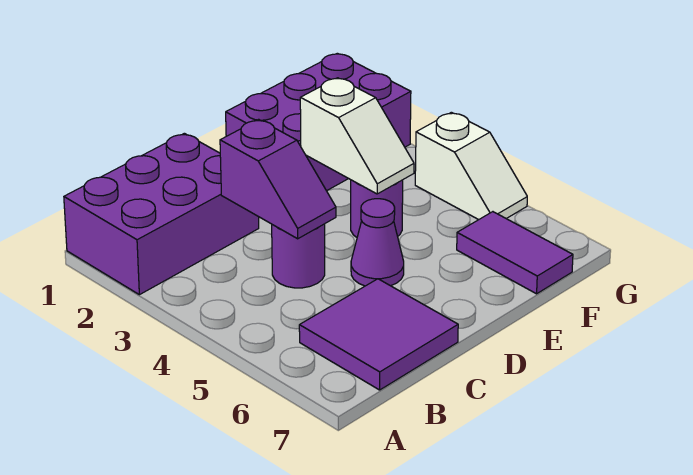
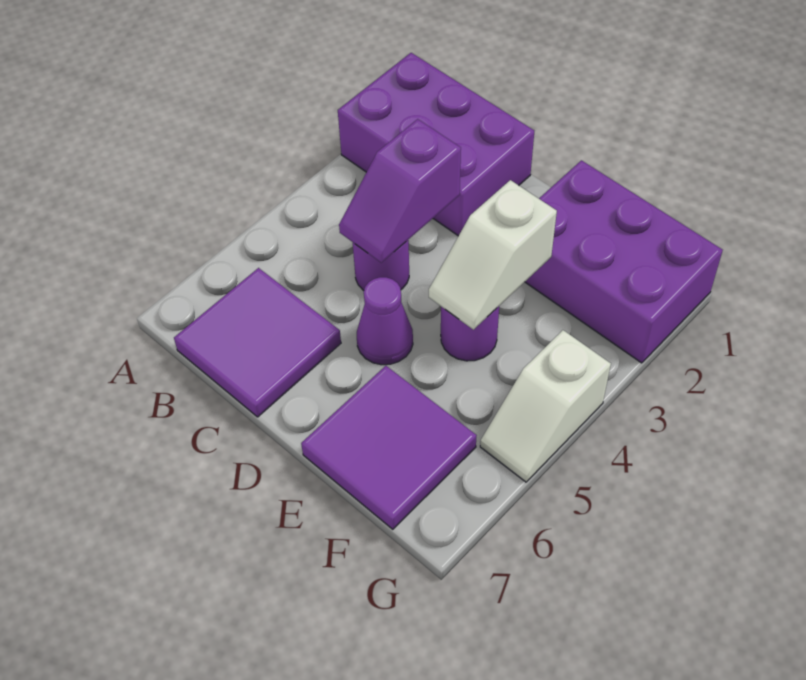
purple tile F6:F7 level 1 -> purple tile E6:F7 level 1

